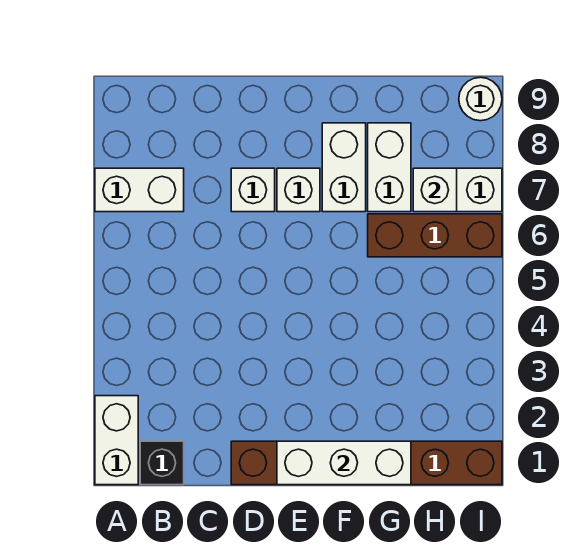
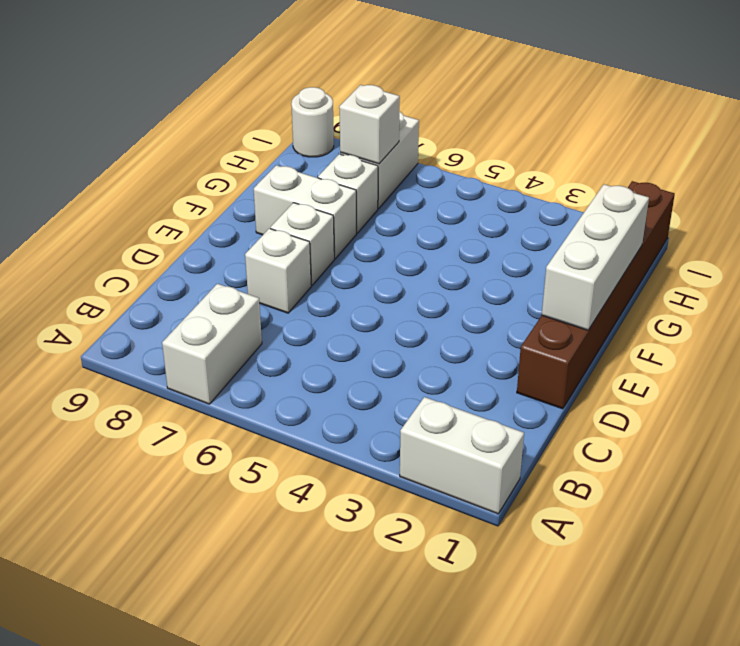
black brick B1 level 1 -> none
brown brick G6:I6 level 1 -> none
white brick G7:G8 level 1 -> white brick G7 level 1

